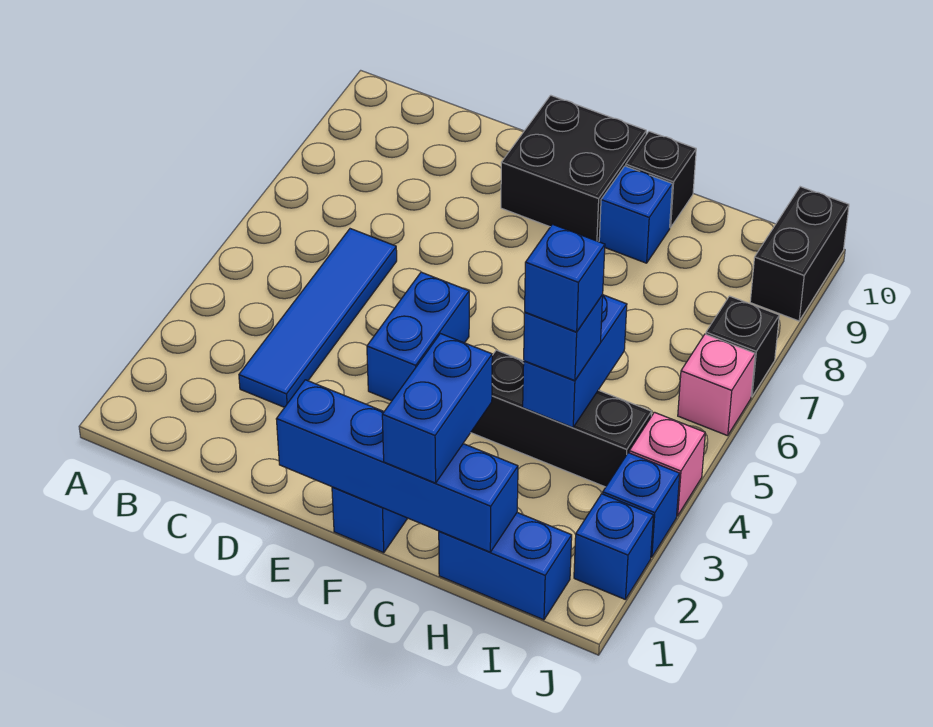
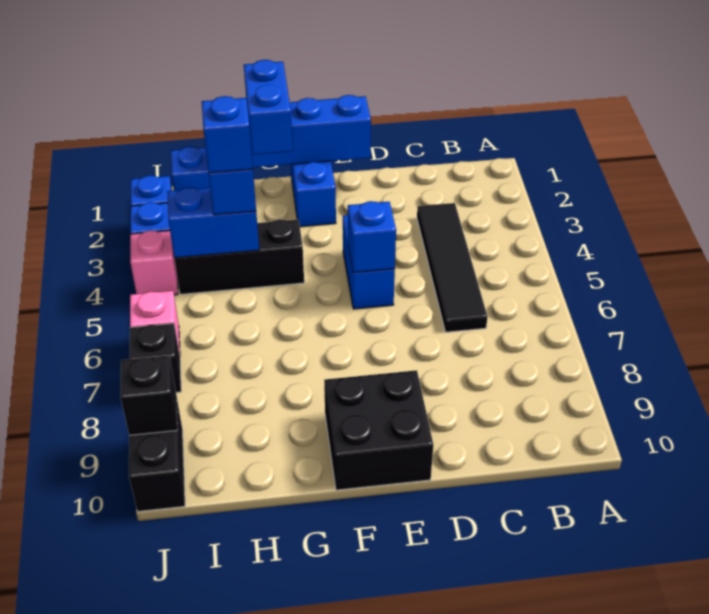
blue tile C3:C6 level 1 -> black tile C3:C6 level 1
blue brick G9 level 1 -> blue brick E5 level 2
black brick G10 level 1 -> black brick J9 level 2
blue brick H4:H5 level 2 -> blue brick H4:I4 level 2

